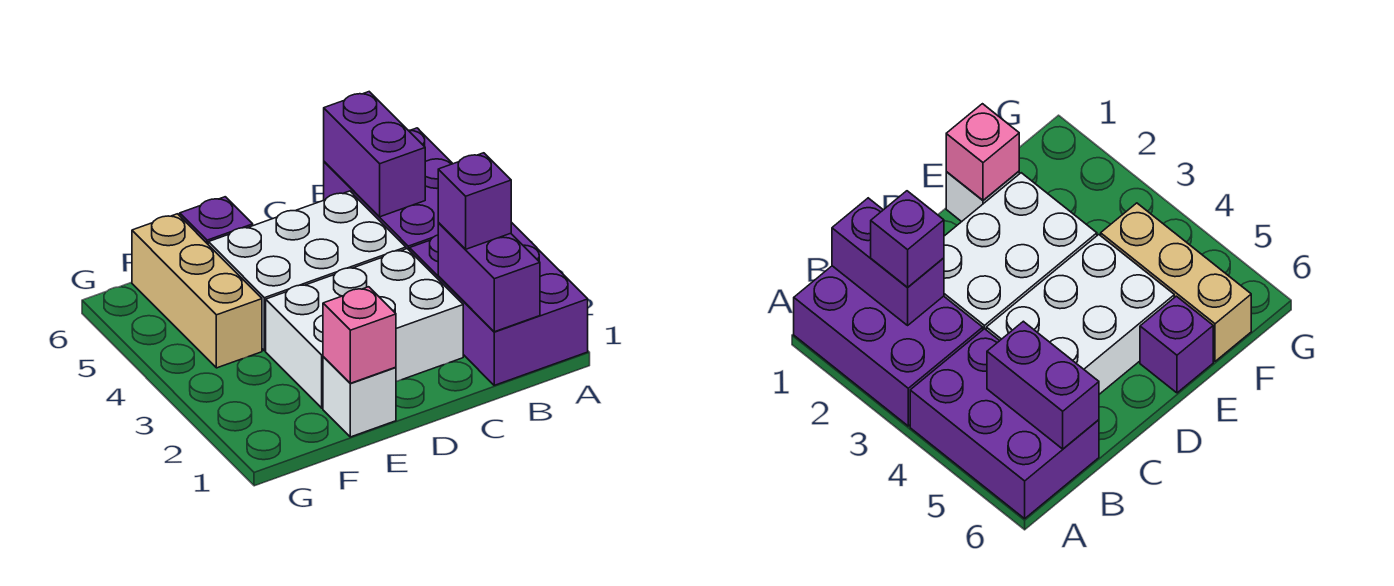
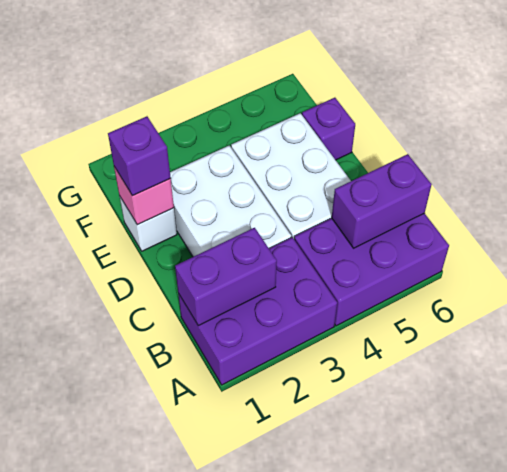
purple brick B2 level 3 -> purple brick E1 level 3
tan brick F4:F6 level 1 -> none

